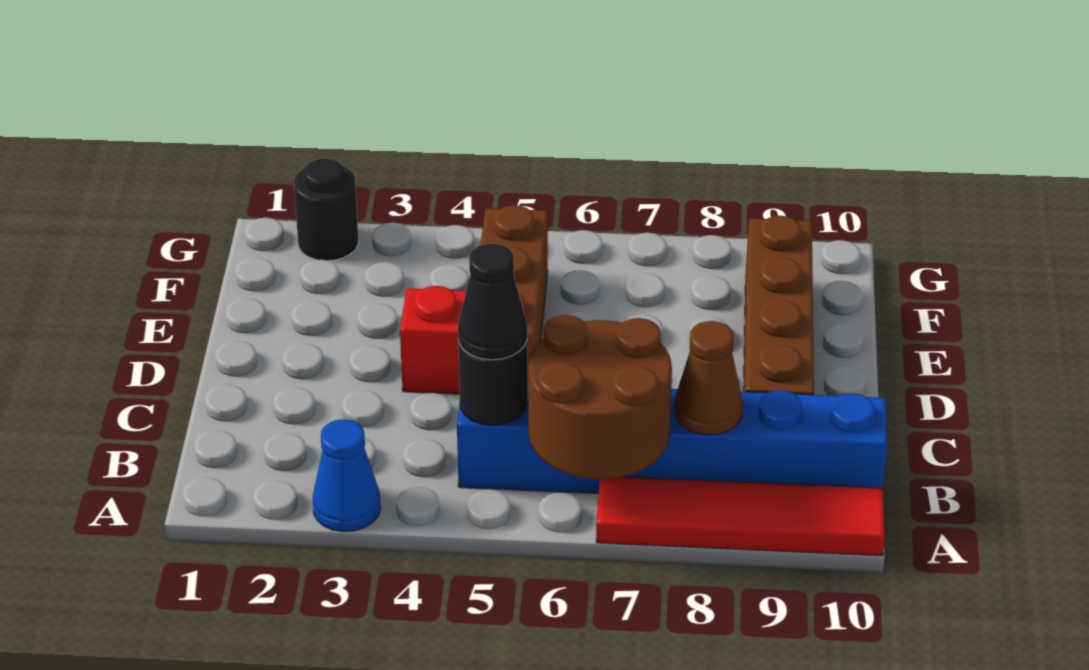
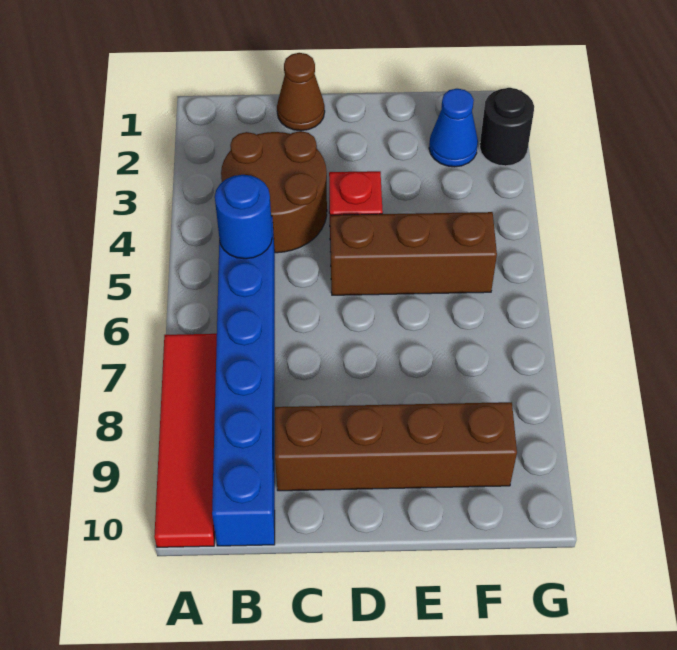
blue cone A3 level 1 -> blue cone F2 level 1
brown round brick A6:B7 level 2 -> brown round brick B3:C4 level 1
black round brick B5 level 2 -> blue round brick B5 level 2
black cone B5 level 3 -> none
brown cone B8 level 2 -> brown cone C1 level 1

